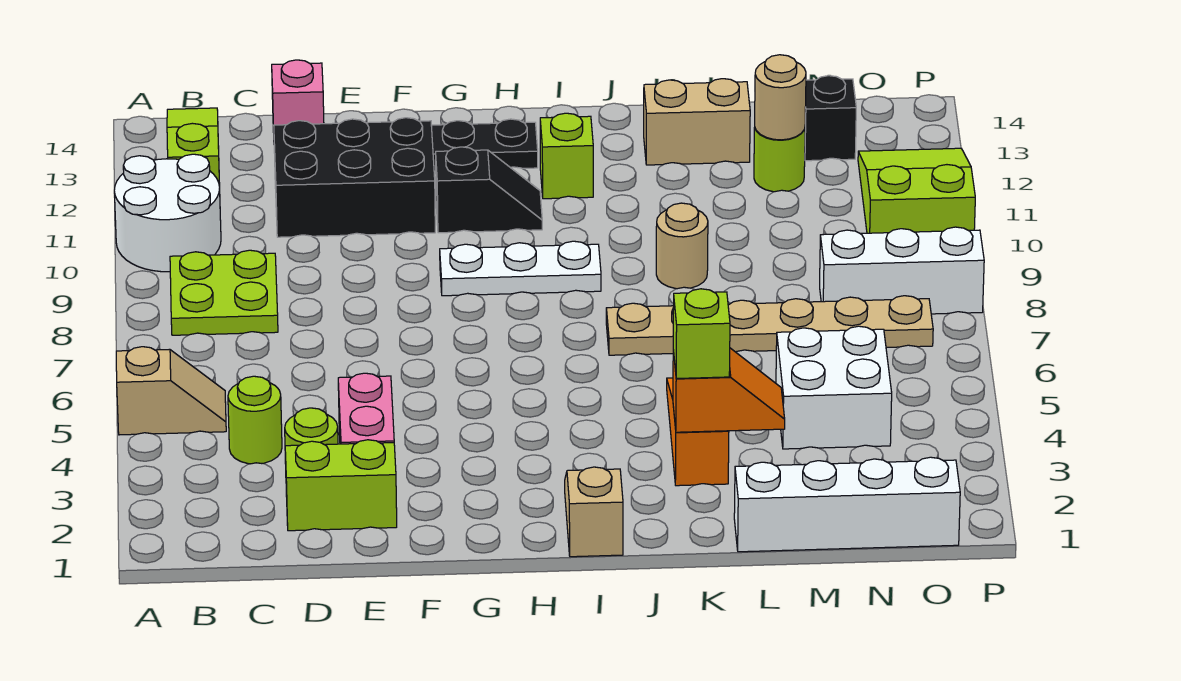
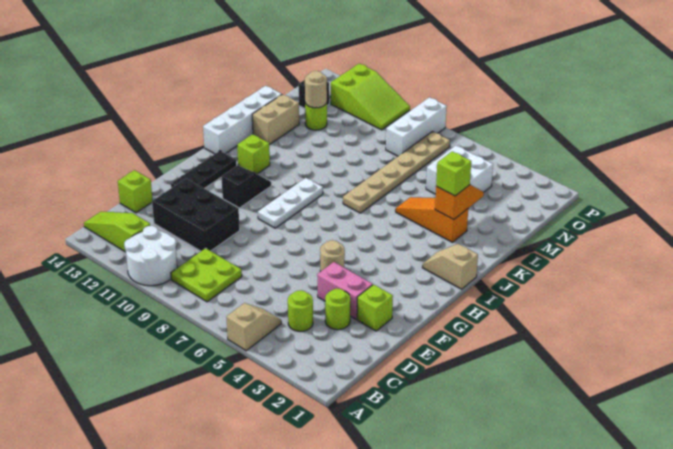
lime brick D2:E2 level 1 -> lime brick E2 level 1
black brick D11:F12 level 1 -> black brick D10:E12 level 1
pink brick D14 level 1 -> lime brick D14 level 1
tan round brick K9 level 1 -> tan round brick F5 level 1
white brick L1:O1 level 1 -> white brick I14:L14 level 1
lime slope O10:P12 level 1 top 10 -> lime slope O10:P12 level 1 top 12

